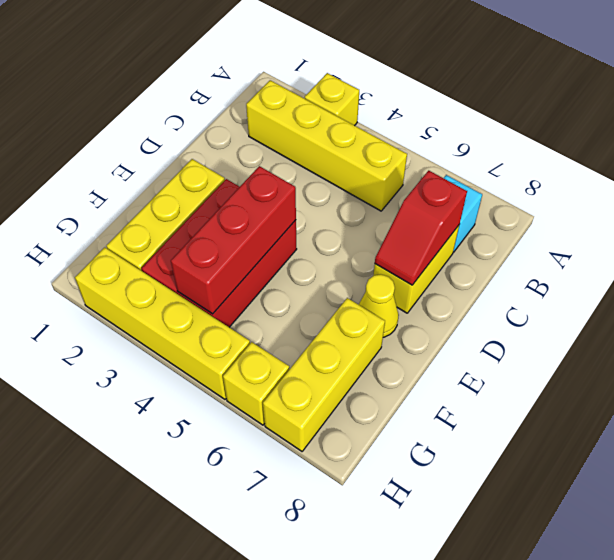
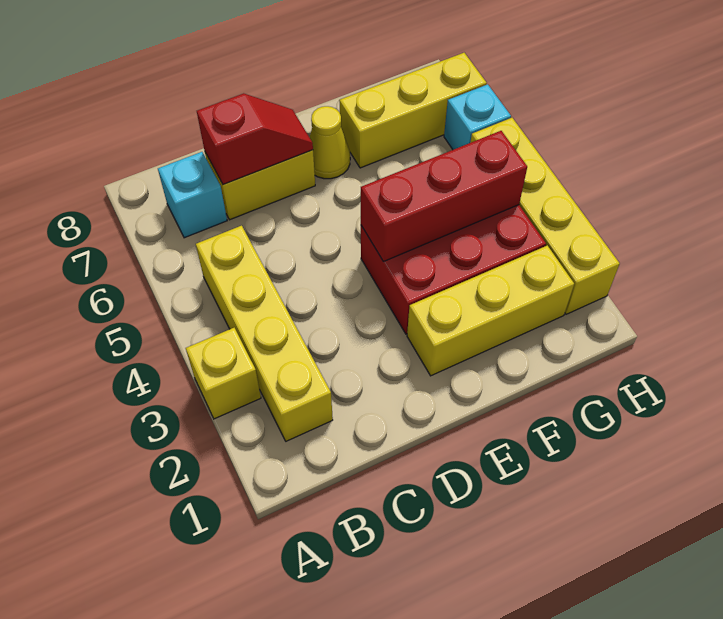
yellow brick H6 level 1 -> cyan brick H6 level 1

